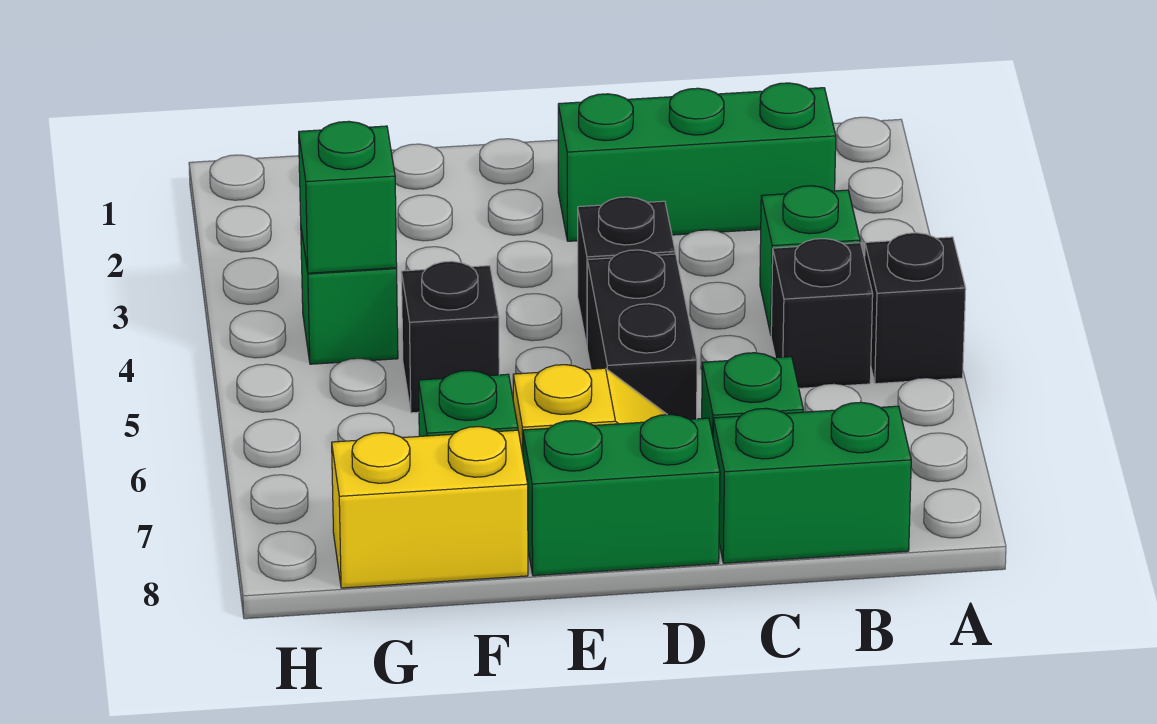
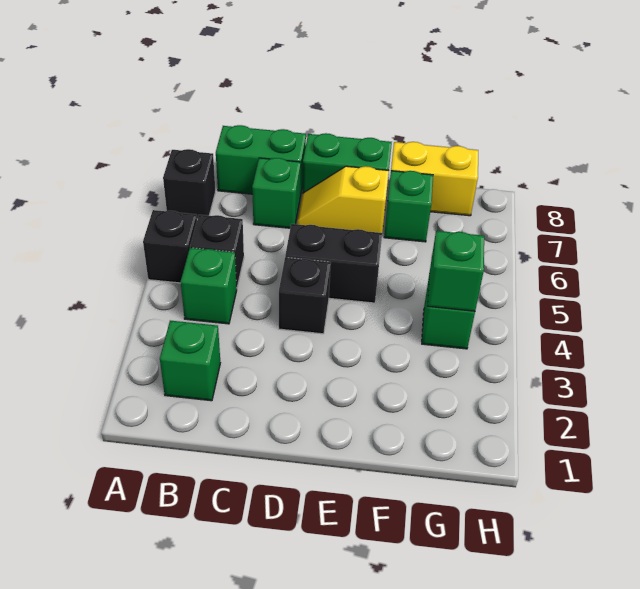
green brick B2:D2 level 1 -> green brick B2 level 1
black brick D5:D6 level 1 -> black brick D5:E5 level 1
black brick F5 level 1 -> black brick A7 level 1

